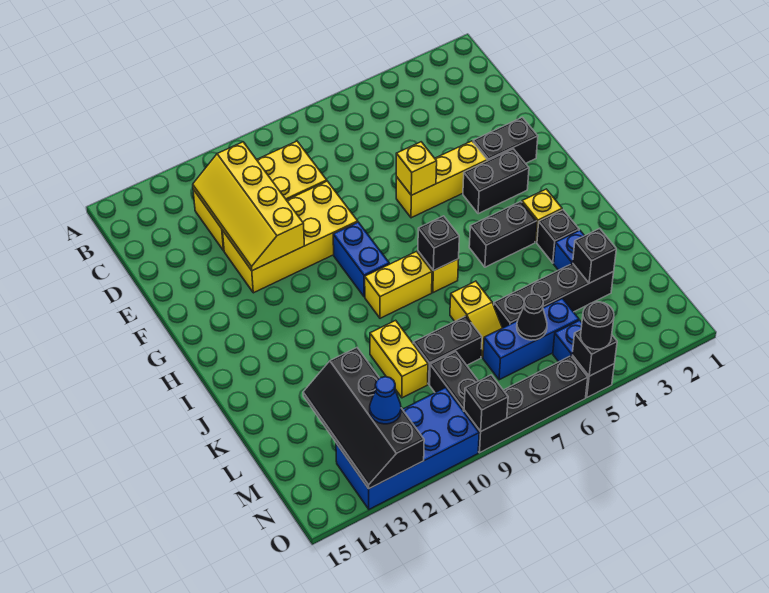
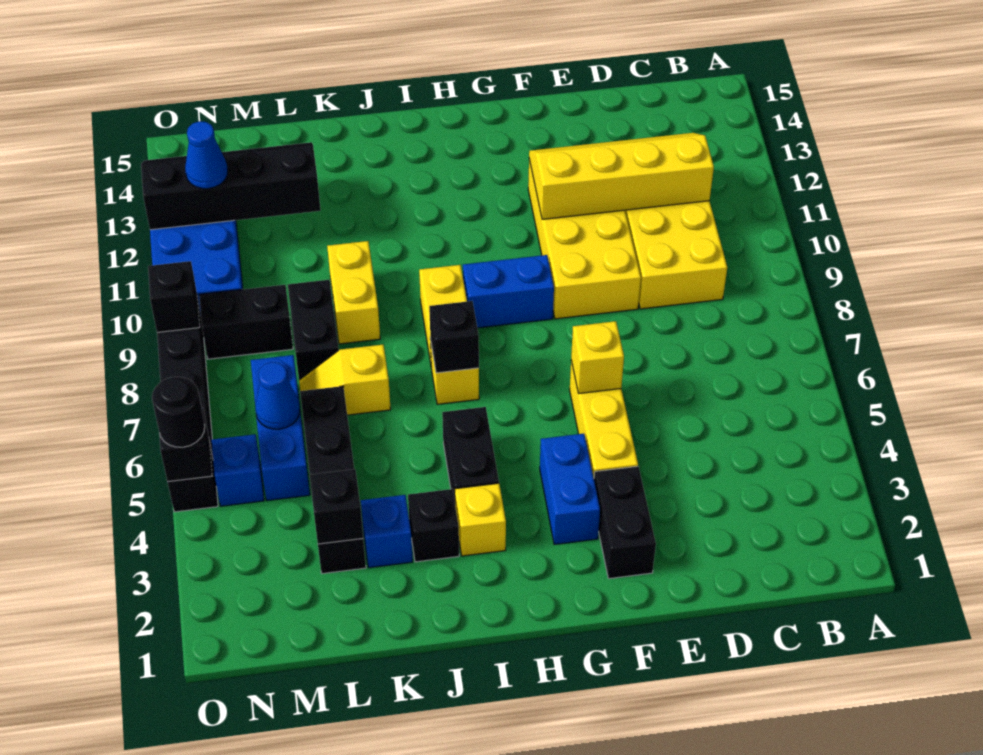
black brick G3:G4 level 1 -> blue brick G3:G4 level 1
yellow brick K10:L10 level 1 -> yellow brick K9:K10 level 1
black cone M6 level 2 -> blue cone M6 level 2

